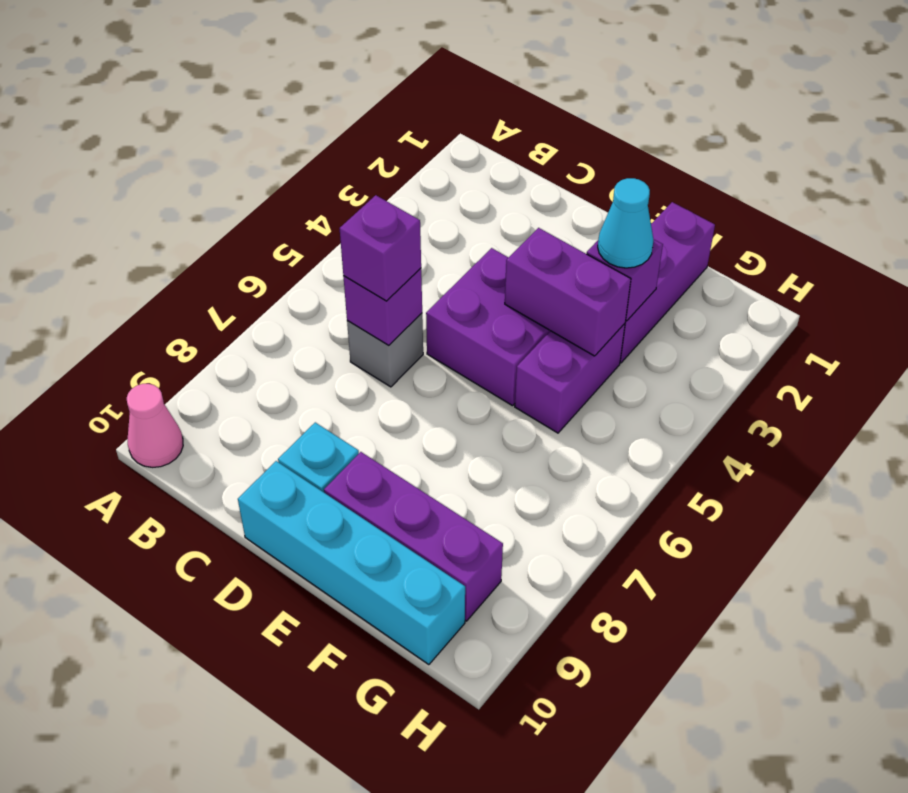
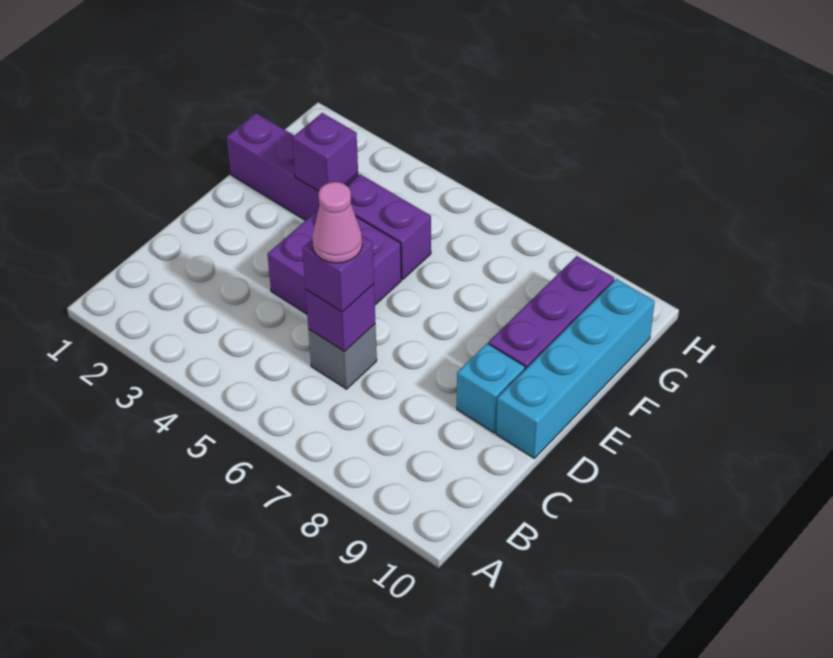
pink cone A10 level 1 -> pink cone C6 level 4
purple brick E4:F4 level 2 -> none
cyan cone F3 level 3 -> none

